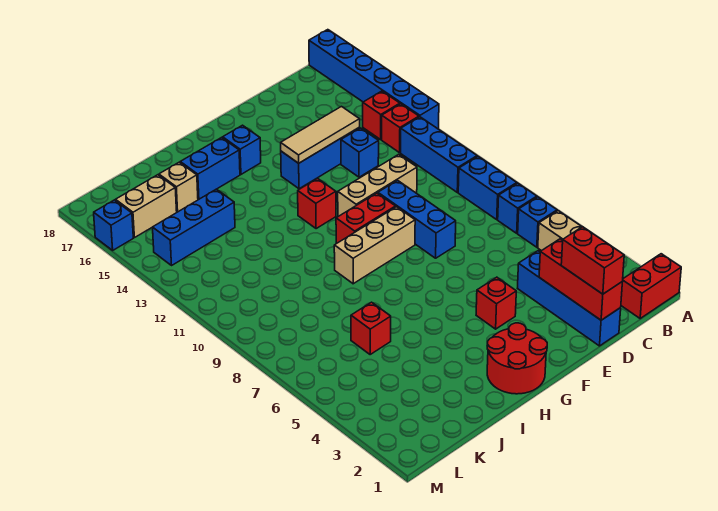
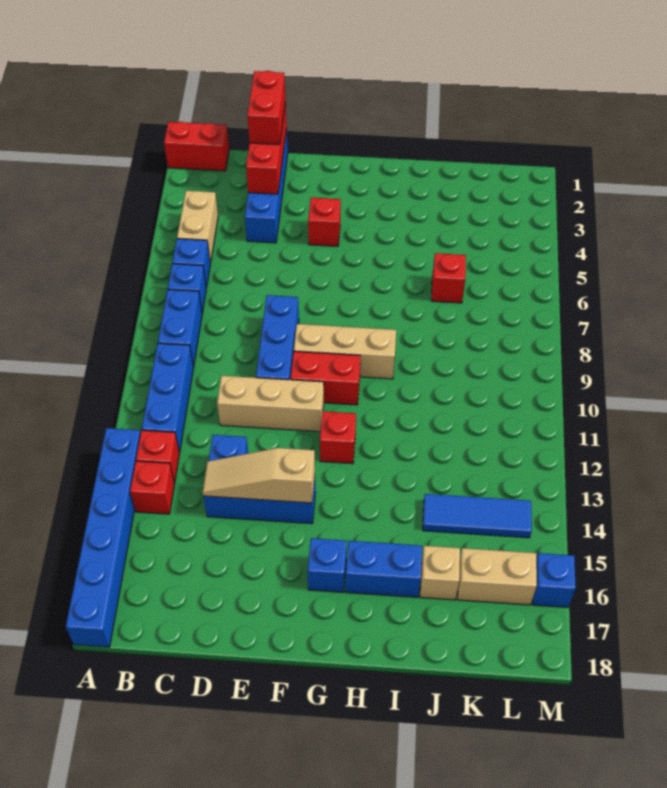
tan tile D14:F14 level 2 -> tan slope D14:F14 level 2 top F
red round brick G1:H2 level 1 -> none
blue brick J14:L14 level 1 -> blue tile J14:L14 level 1

